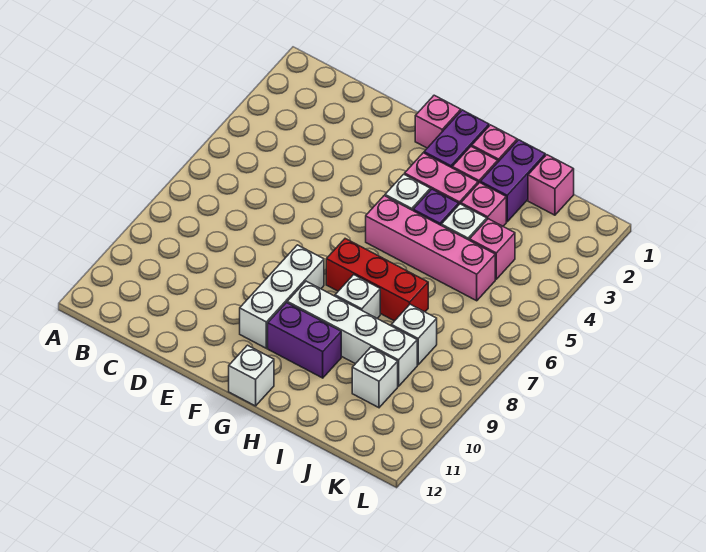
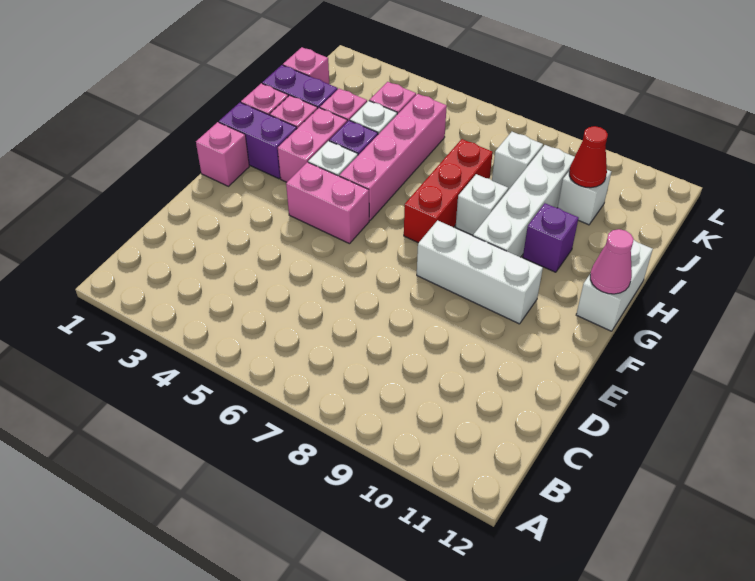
none -> pink brick F4:F5 level 1
purple brick G10:H10 level 1 -> purple brick H10 level 1
white brick G12 level 1 -> white brick G12:H12 level 1
none -> pink cone G12 level 2
none -> red cone J10 level 2

